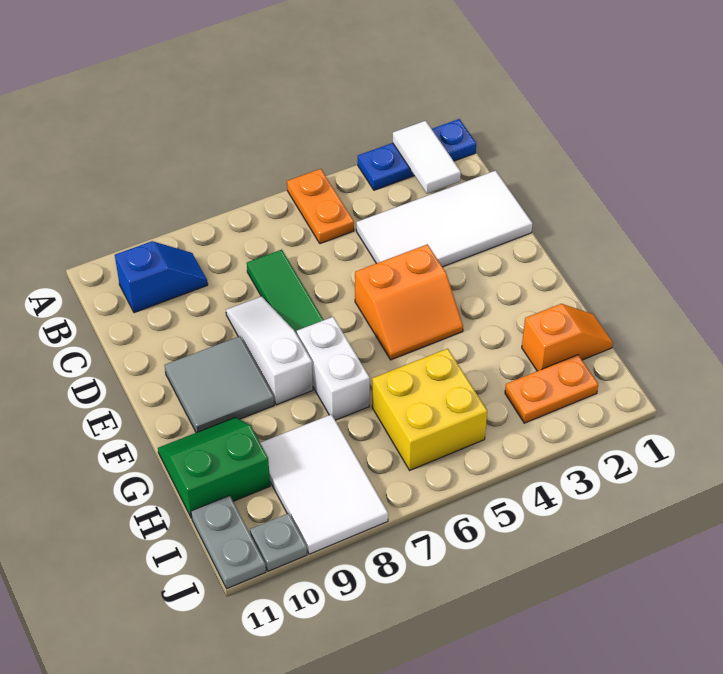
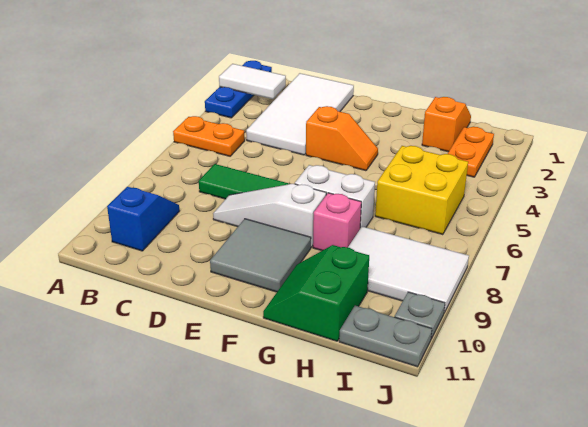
orange slope E4:F5 level 1 top E -> orange slope E4:F4 level 1 top E
none -> pink brick G8 level 1

